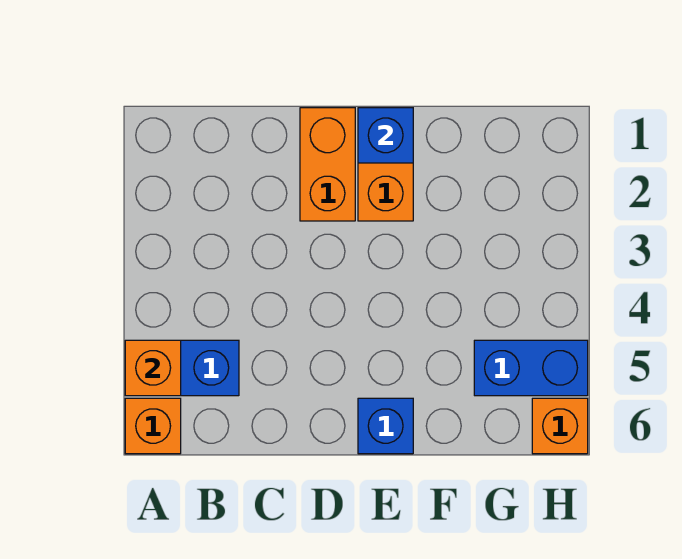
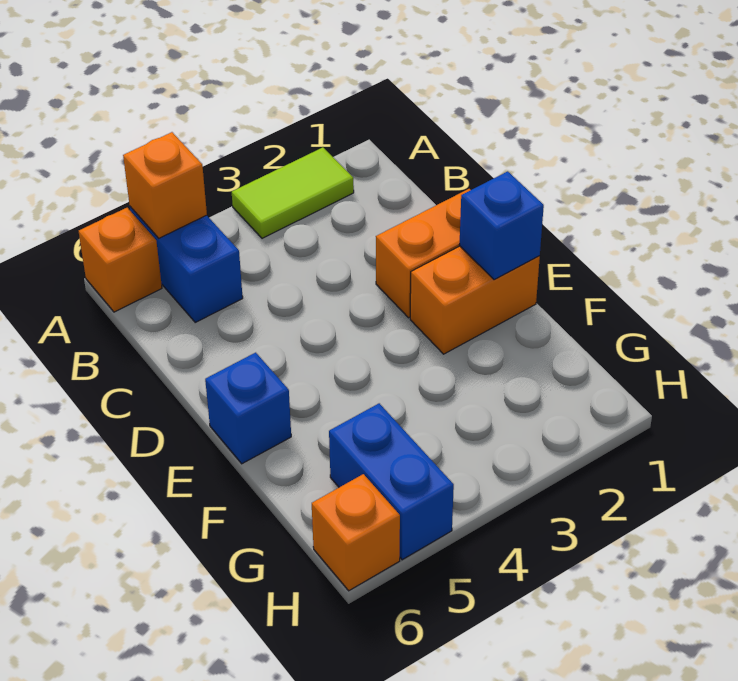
none -> lime tile A2:A3 level 1

